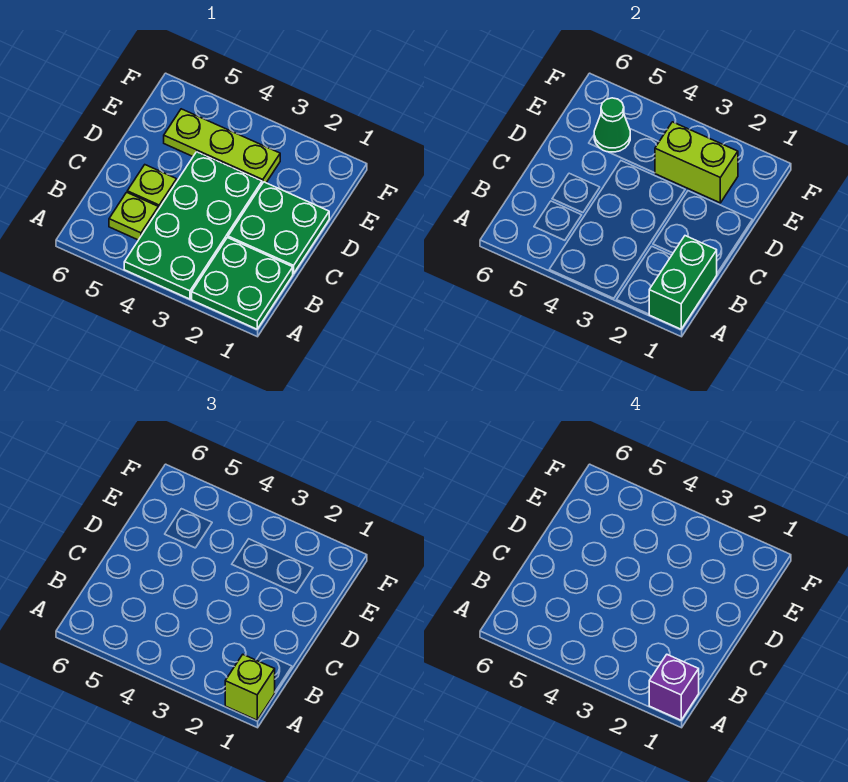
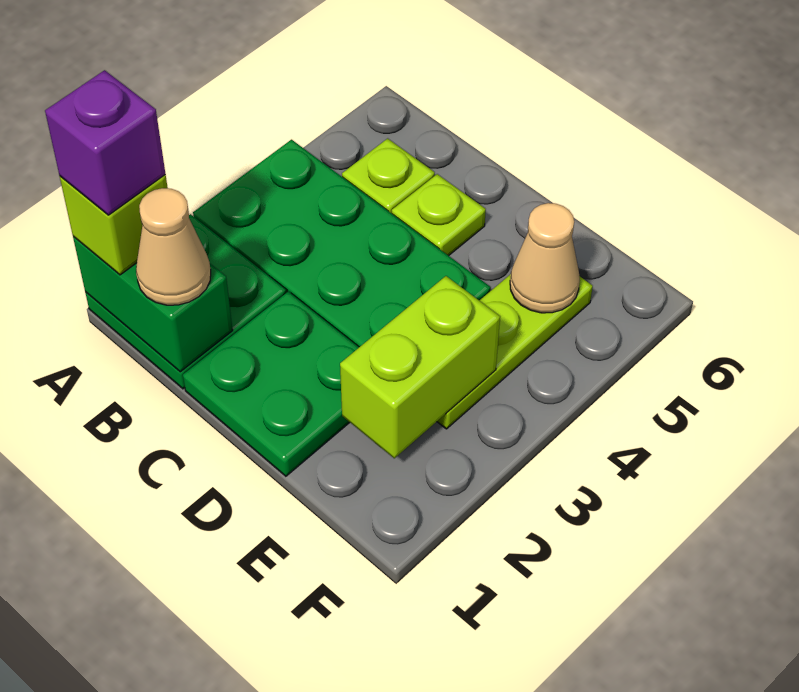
none -> tan cone B1 level 3
green cone E5 level 2 -> tan cone E5 level 2

